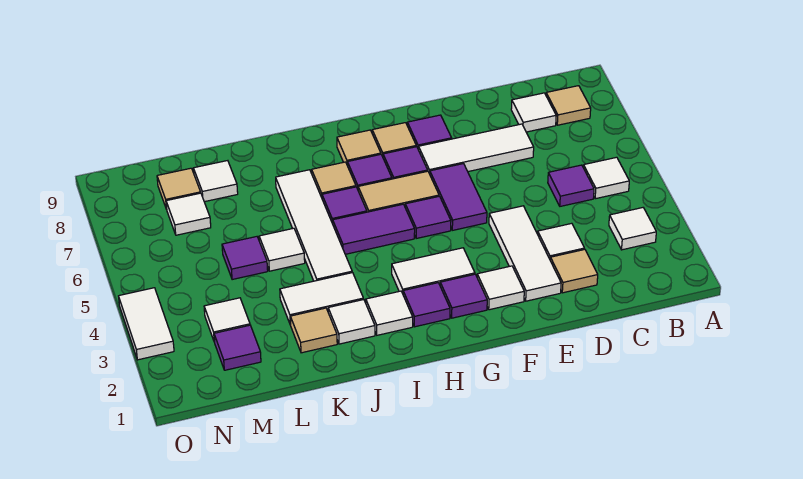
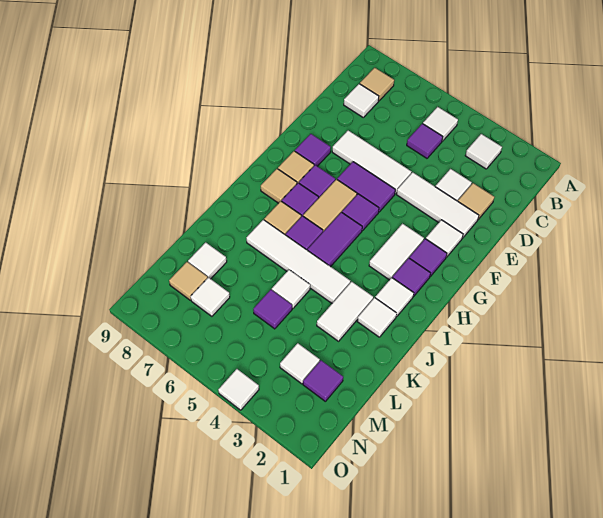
white tile D7:F7 level 1 -> white tile E5:E7 level 1
tan tile K2 level 1 -> none
white tile O3:O4 level 1 -> white tile O4 level 1

